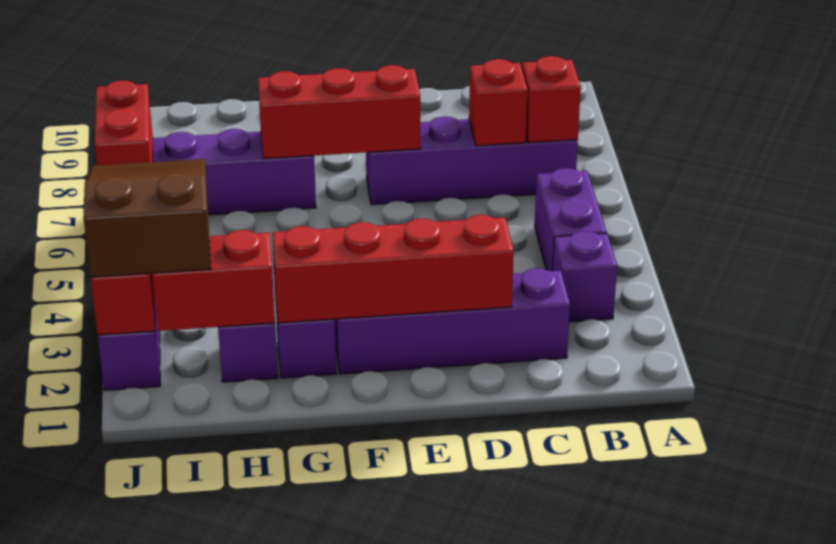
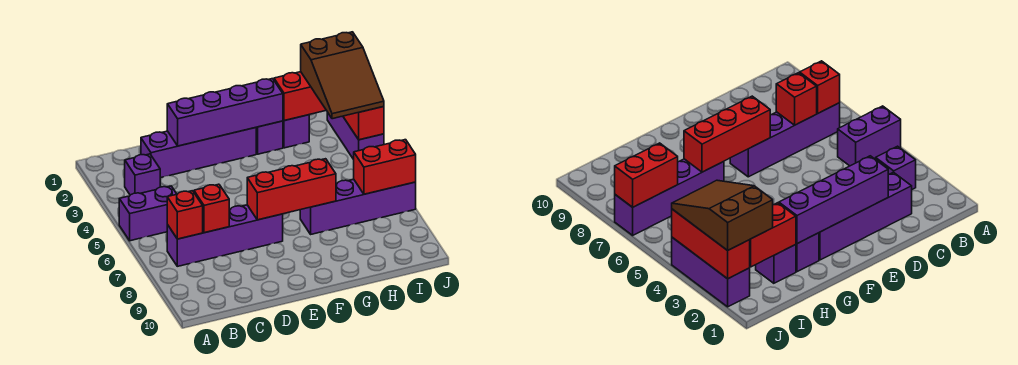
purple brick B4:B5 level 1 -> purple brick A5:B5 level 1
red brick D2:G2 level 2 -> purple brick D2:G2 level 2
red brick J6:J7 level 2 -> red brick I7:J7 level 2

